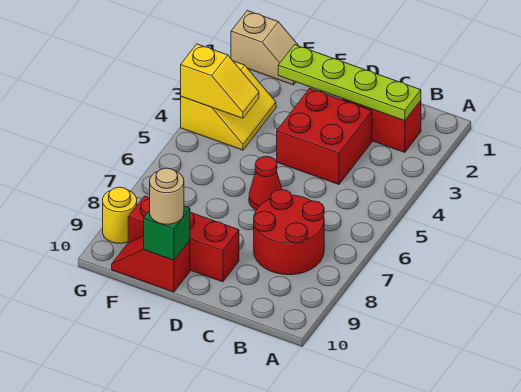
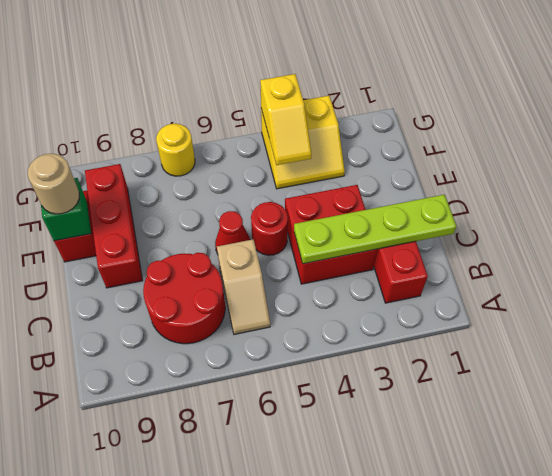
lime plate B2:E2 level 2 -> lime plate C1:C4 level 2
none -> red round brick D5 level 1
tan slope F1:G1 level 1 top G -> tan slope B6:C6 level 1 top C
yellow round brick G9 level 1 -> yellow round brick G7 level 1

